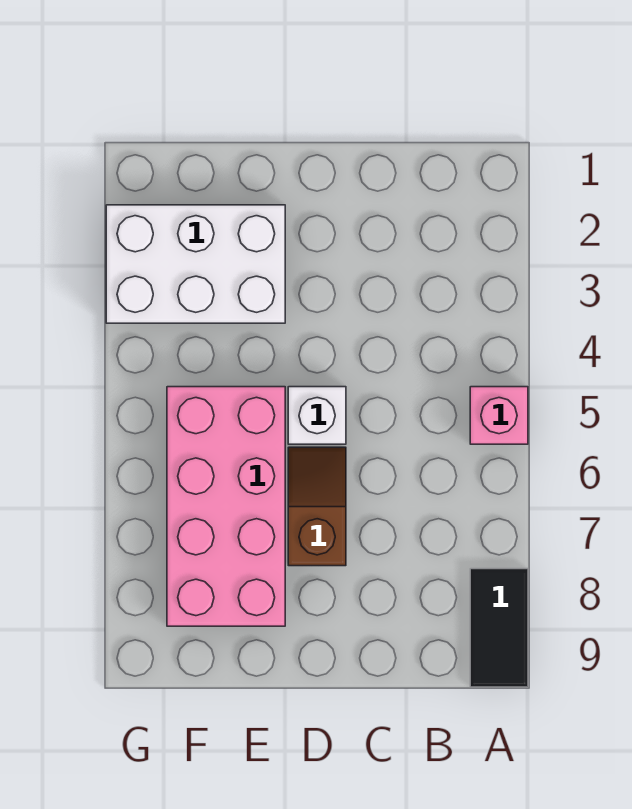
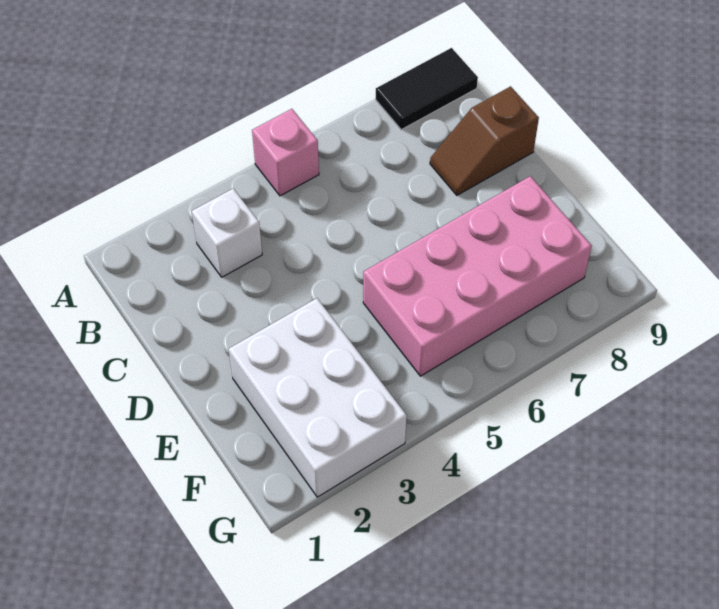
white brick D5 level 1 -> white brick B3 level 1
brown slope D6:D7 level 1 top 7 -> brown slope C8:C9 level 1 top 9

